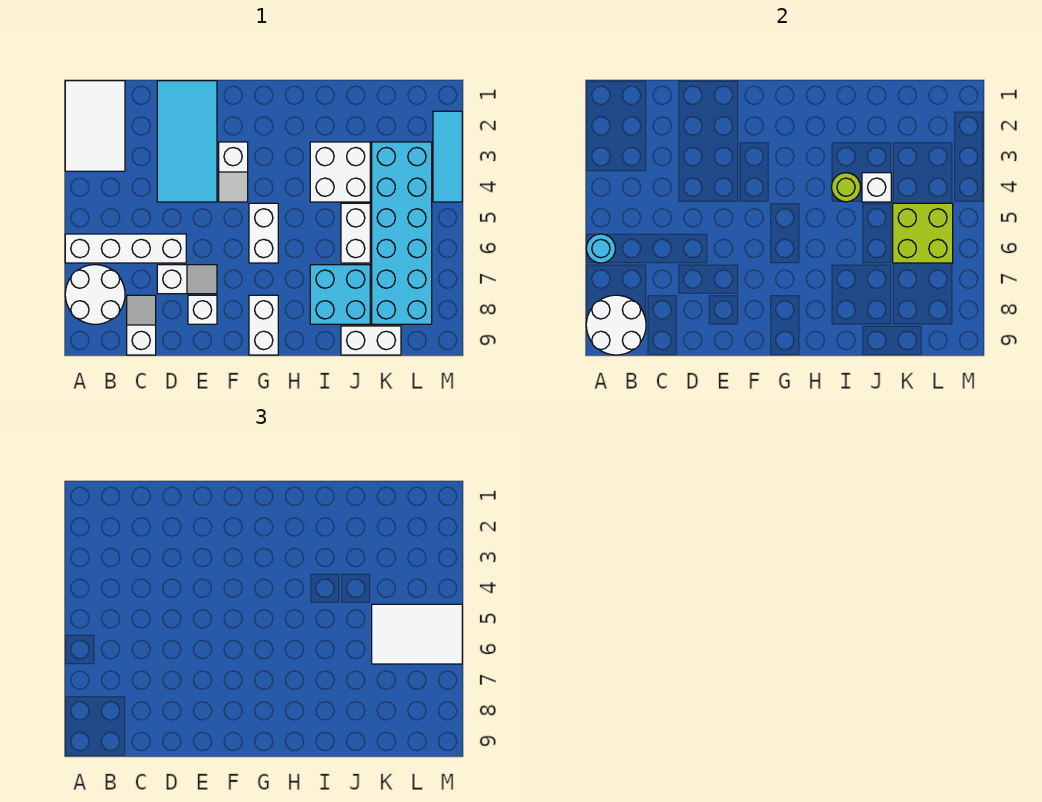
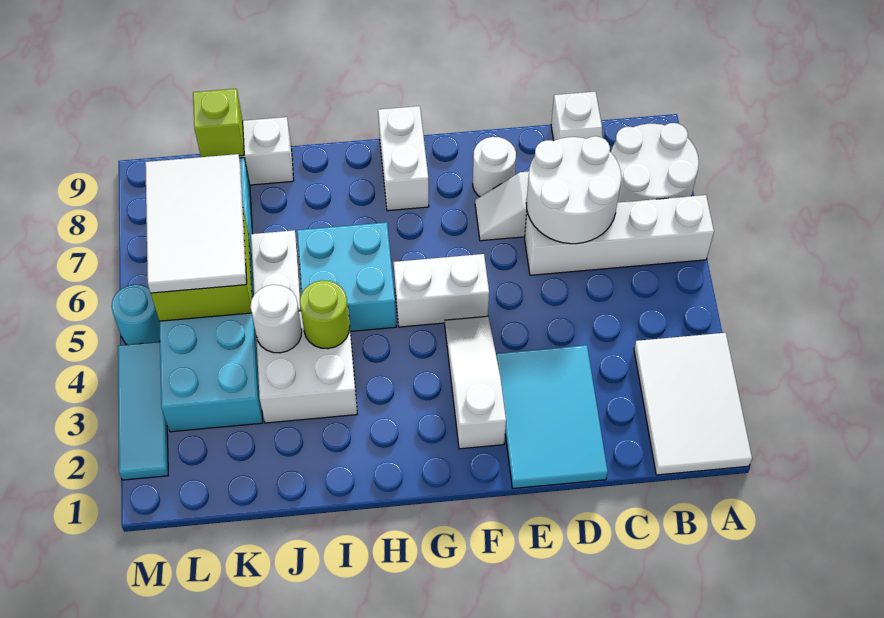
cyan round brick A6 level 2 -> cyan round brick M5 level 1
white round brick A8:B9 level 2 -> white round brick C6:D7 level 2
cyan tile D1:E4 level 1 -> cyan tile D1:E3 level 1
white brick E8 level 1 -> white round brick E8 level 1
white slope F3:F4 level 1 top 3 -> white slope F2:F4 level 1 top 2
white brick G5:G6 level 1 -> white brick F5:G5 level 1
cyan brick I7:J8 level 1 -> cyan brick H5:I6 level 1
white brick J4 level 2 -> white round brick J4 level 2
white tile K5:M6 level 3 -> white tile K5:L7 level 3
none -> lime brick K9 level 2

